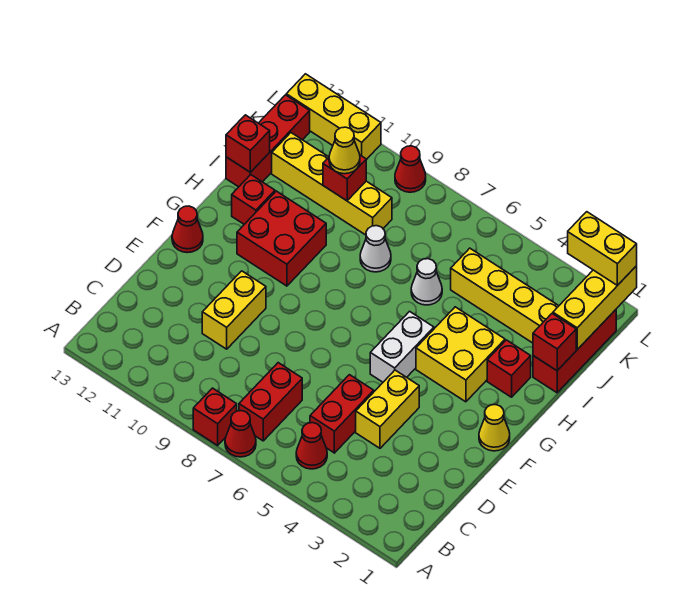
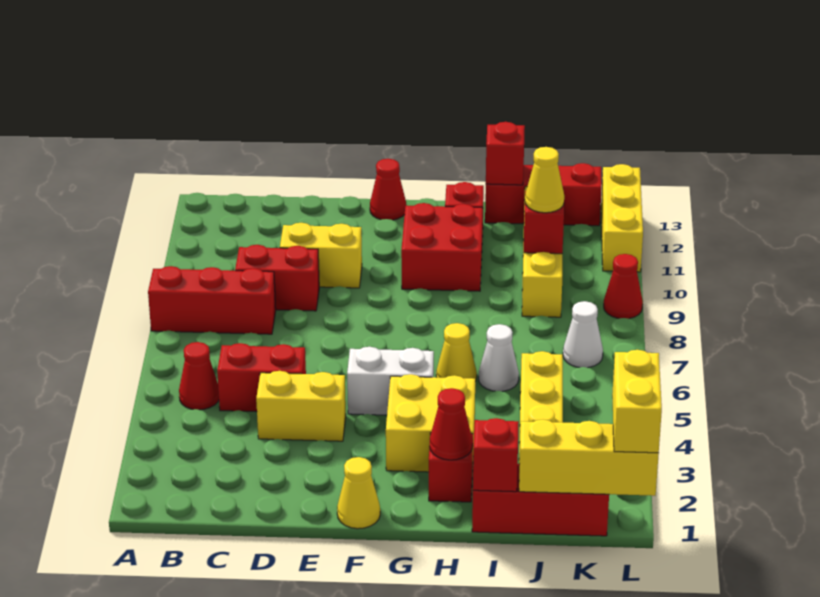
red cone A7 level 1 -> red cone H2 level 2
red brick A8 level 1 -> red brick A8:C8 level 1
red brick B7:C7 level 1 -> red brick C9:D9 level 1
none -> yellow cone H6 level 1
white cone I8 level 1 -> white cone K7 level 1

